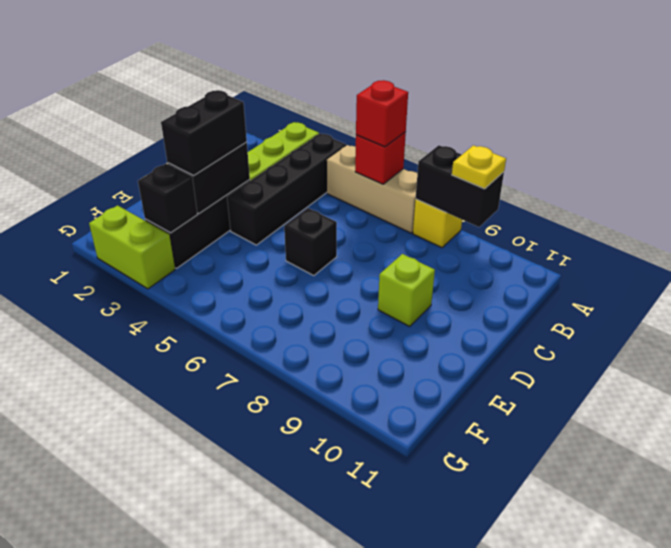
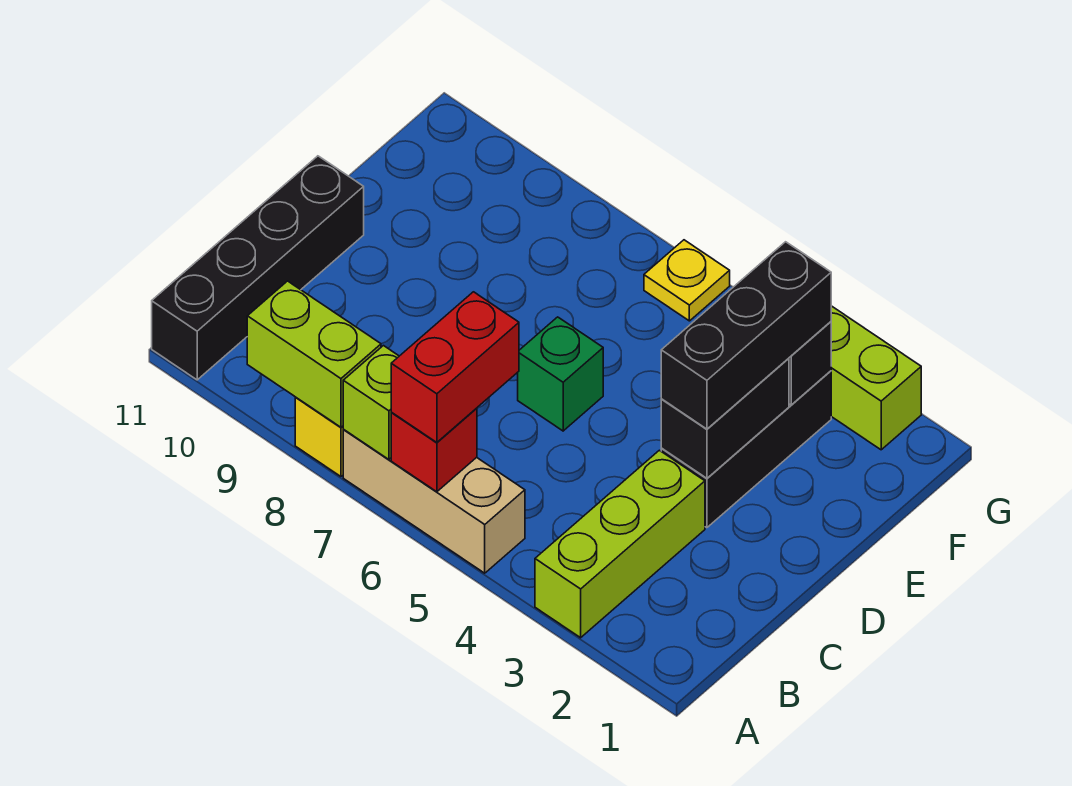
black brick A4:D4 level 1 -> black brick A11:D11 level 1
red brick A6 level 3 -> red brick A6:B6 level 3
black brick A8:A9 level 2 -> lime brick A8:A9 level 2
yellow plate A9 level 3 -> yellow plate G6 level 1
black brick D3:E3 level 3 -> black brick D3:F3 level 3
black brick D6 level 1 -> green brick D6 level 1
lime brick D9 level 1 -> lime brick A7 level 2

